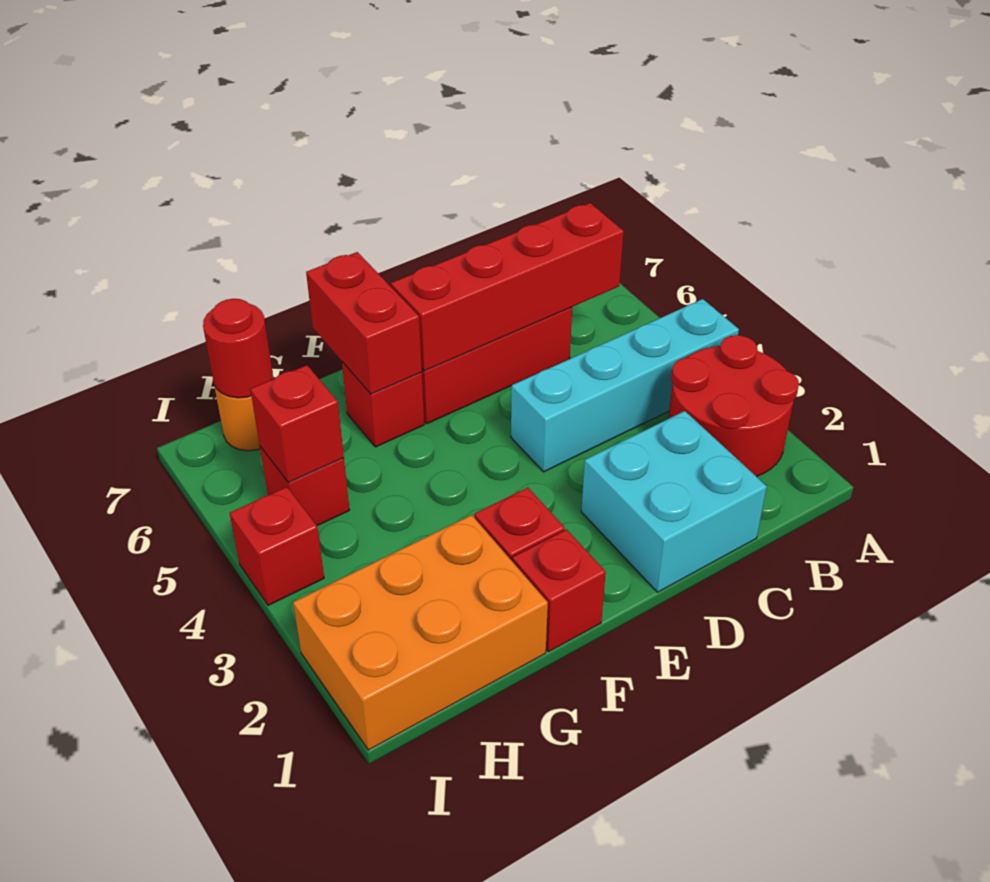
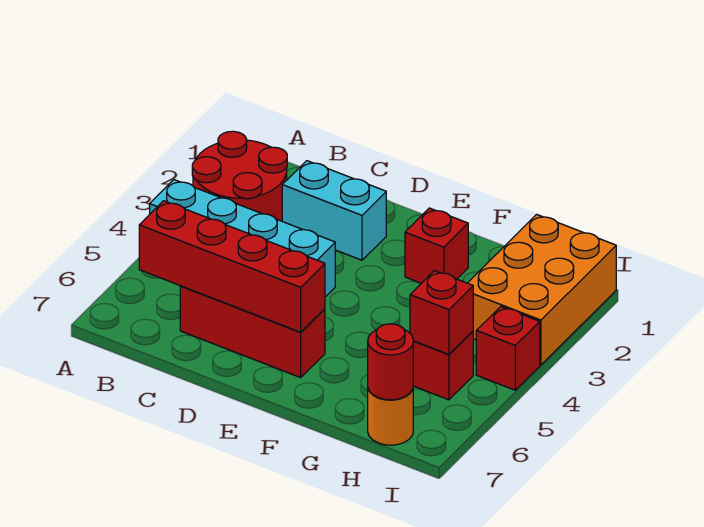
cyan brick C1:D2 level 1 -> cyan brick C2:D2 level 1
red brick F1 level 1 -> none
red brick F6 level 1 -> none
red brick F6:F7 level 2 -> none
orange brick G1:I2 level 1 -> orange brick H1:I3 level 1

